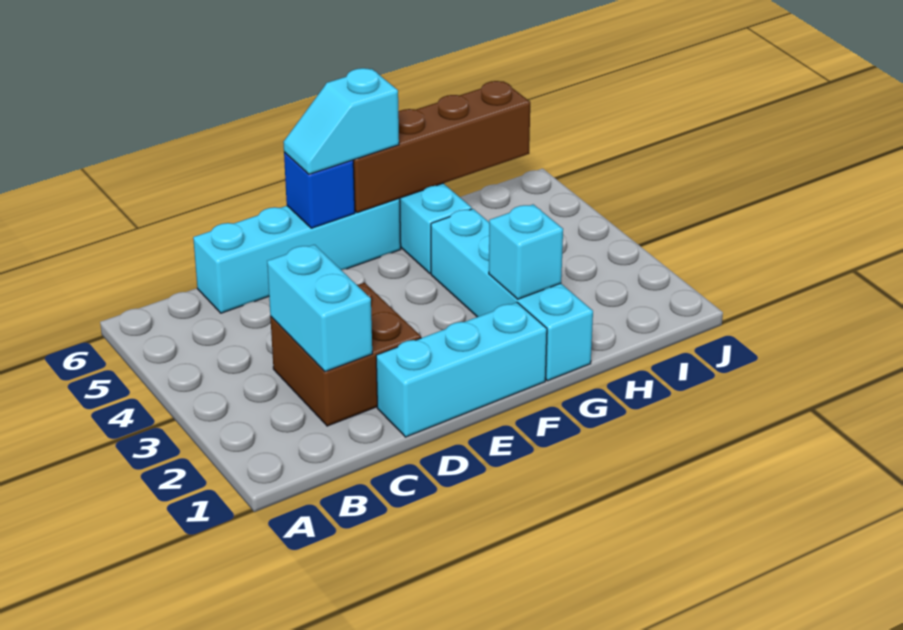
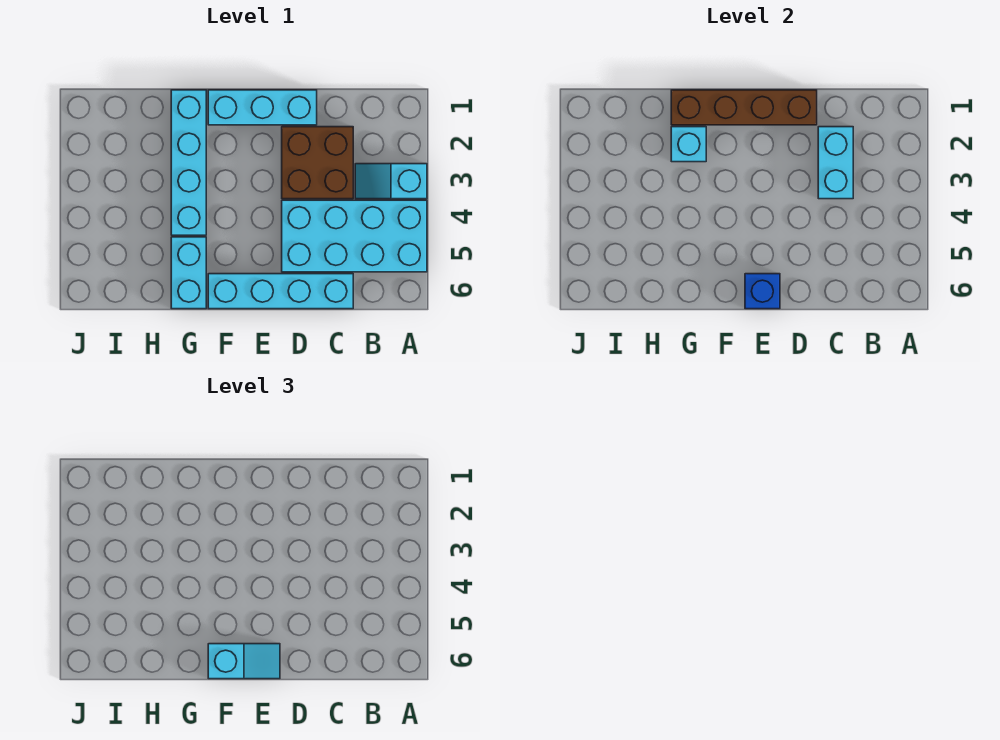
none -> cyan slope A3:B3 level 1 top A
none -> cyan brick A4:D5 level 1
brown brick F6:I6 level 2 -> brown brick D1:G1 level 2

